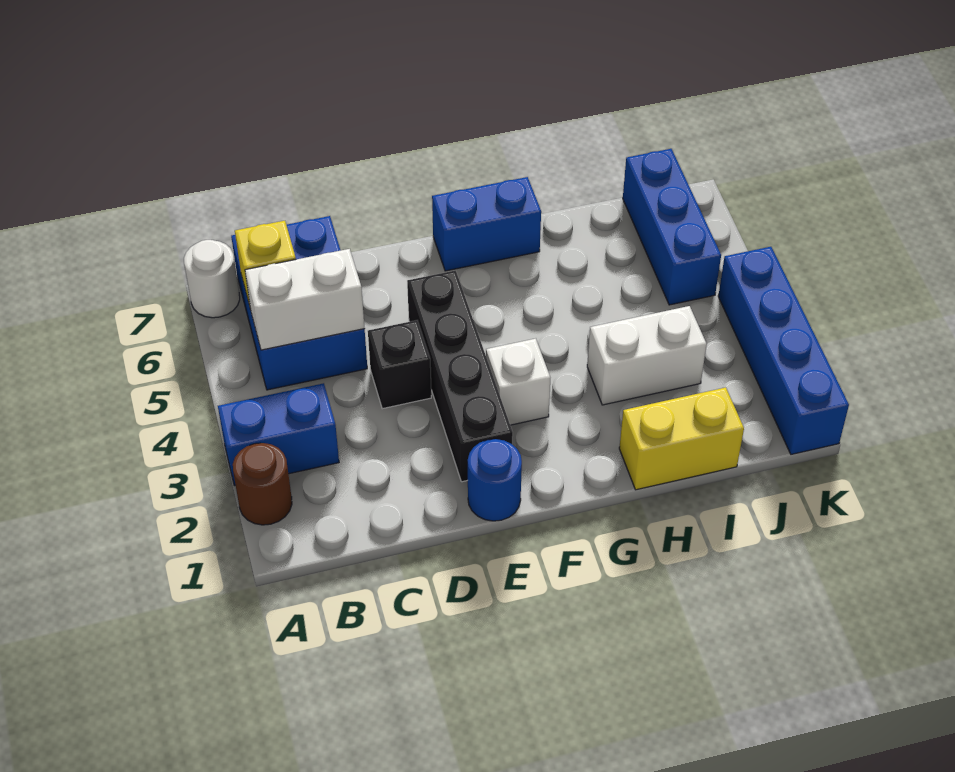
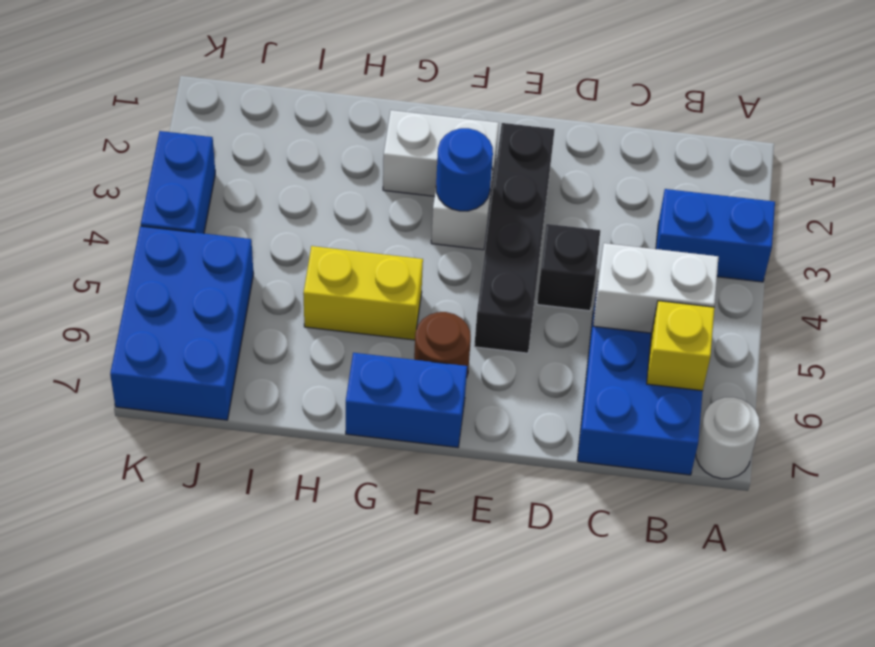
brown round brick A2 level 1 -> brown round brick F6 level 1
blue round brick E1 level 1 -> blue round brick F3 level 2
yellow brick H1:I1 level 1 -> yellow brick G5:H5 level 1
white brick H3:I3 level 1 -> white brick F2:G2 level 1
blue brick J5:J7 level 1 -> blue brick J5:K7 level 1
blue brick K1:K4 level 1 -> blue brick K3:K4 level 1

